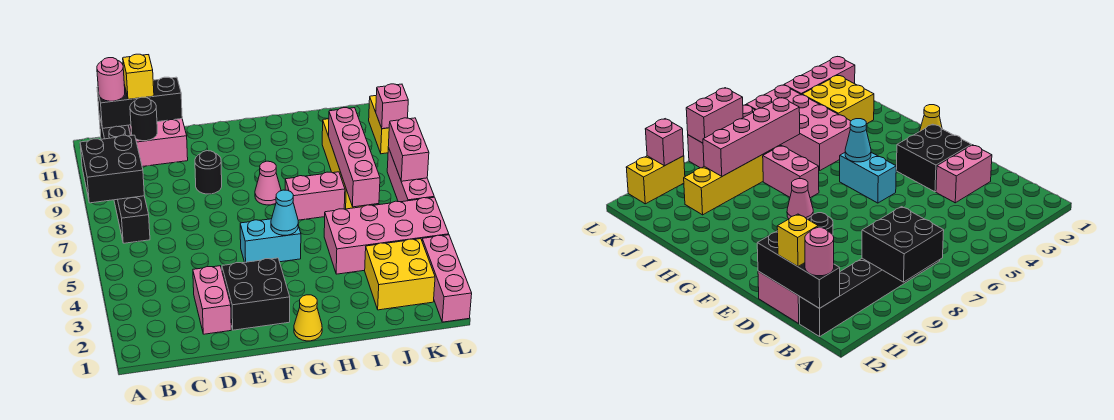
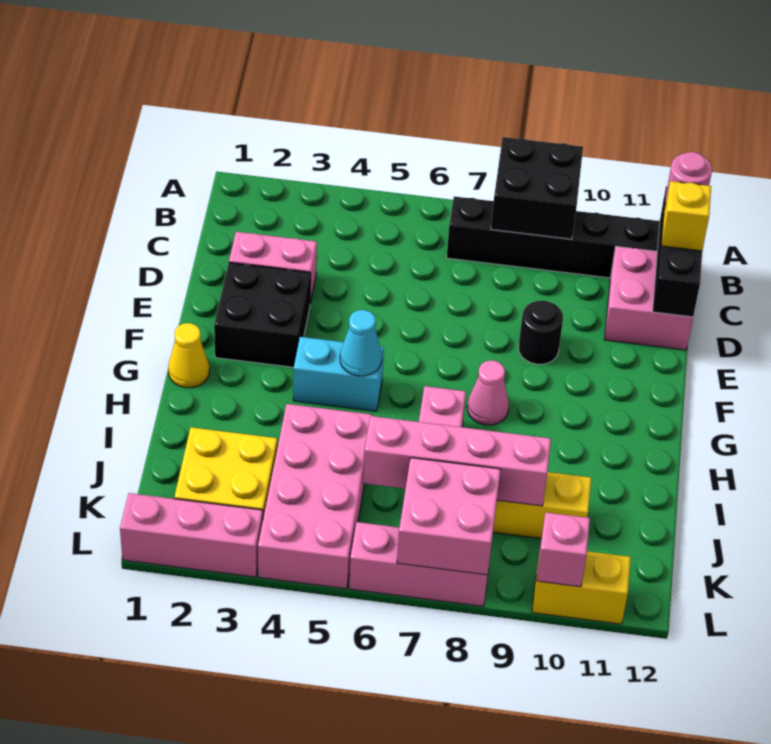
black round brick C11 level 2 -> none
cyan brick F5:G5 level 1 -> cyan brick G4:G5 level 1
pink brick L7:L8 level 2 -> pink brick K7:L8 level 2

